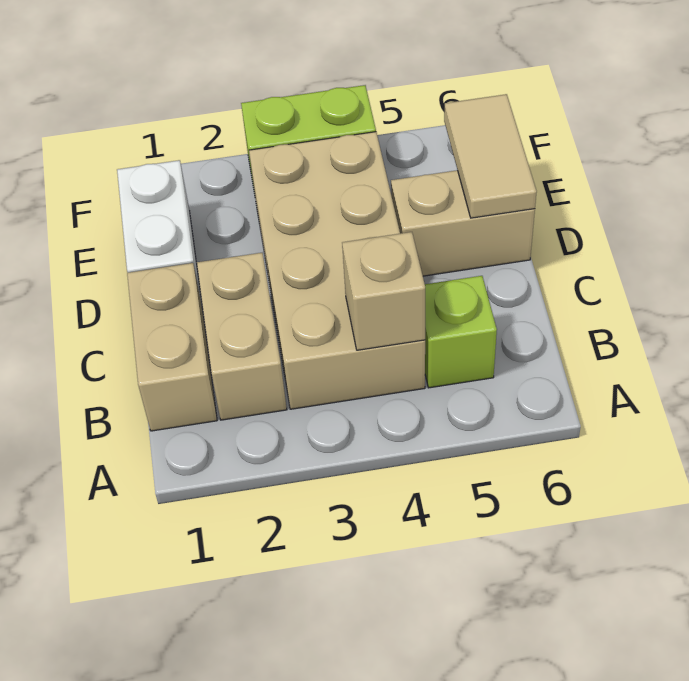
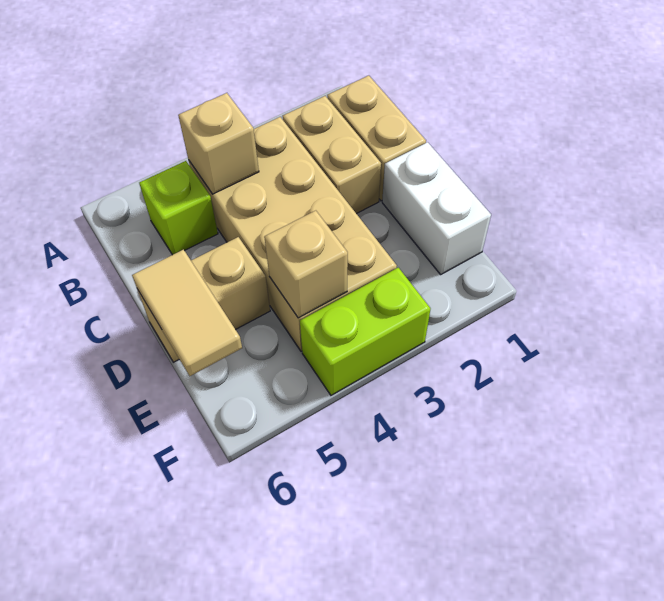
none -> tan brick E4 level 2

